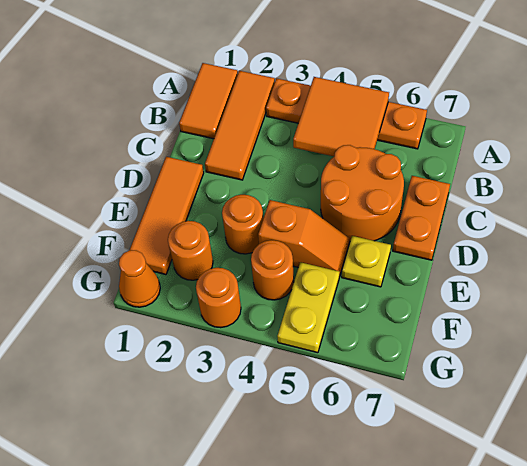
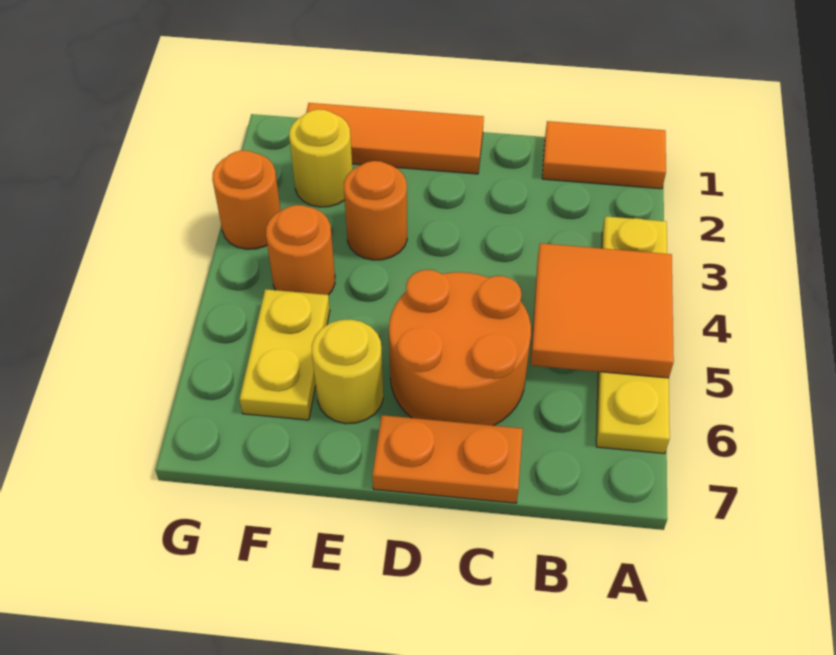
orange tile A2:C2 level 1 -> none
orange plate A3:A6 level 1 -> yellow plate A3:A6 level 1
orange slope E4:E5 level 1 top 4 -> none
yellow plate E6 level 1 -> yellow round brick E6 level 1
orange round brick F2 level 1 -> yellow round brick F2 level 1
yellow plate F5:G5 level 1 -> yellow plate F5:F6 level 1
orange cone G1 level 1 -> none

